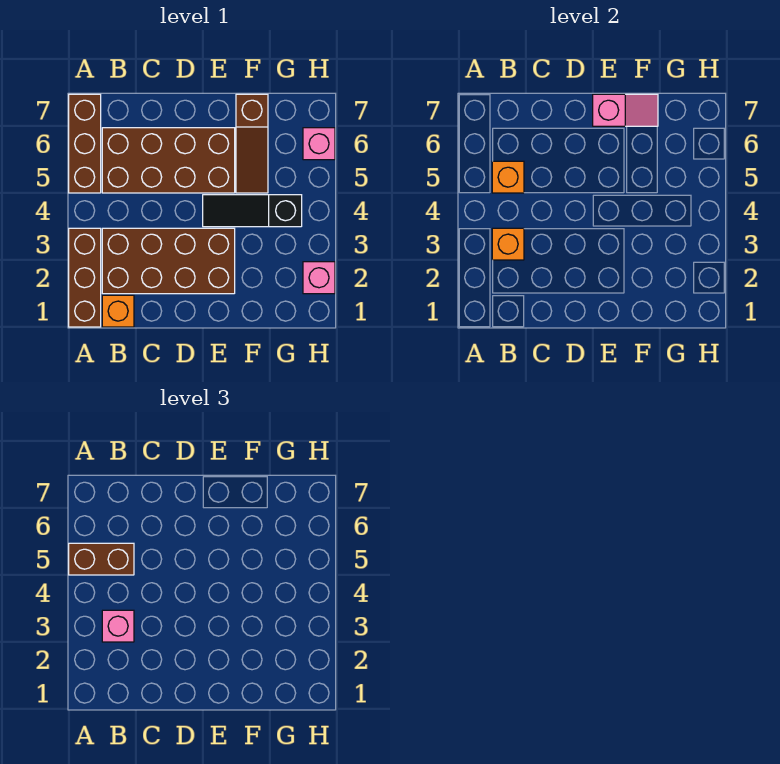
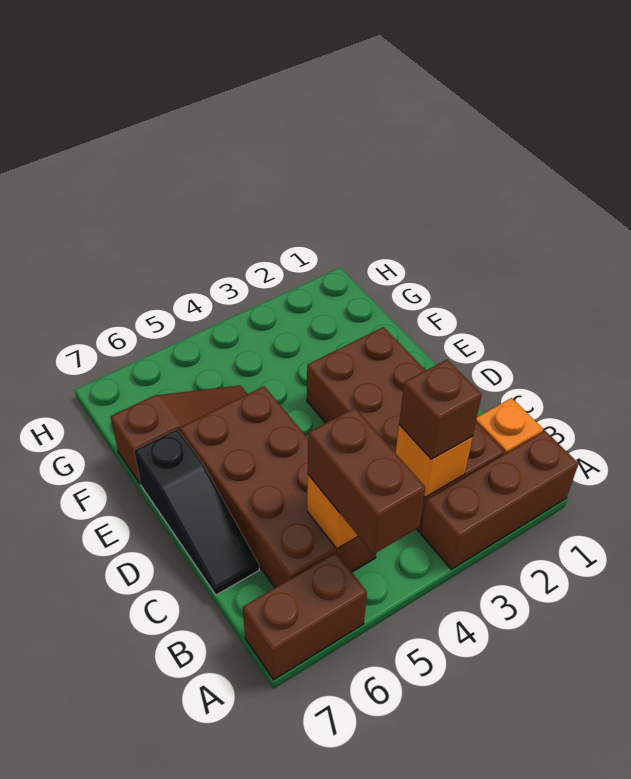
brown brick A5:A7 level 1 -> brown brick A6:A7 level 1
pink brick B3 level 3 -> brown brick B3 level 3
black slope E4:G4 level 1 top G -> black slope C7:E7 level 1 top E
pink slope E7:F7 level 2 top E -> none
pink brick H2 level 1 -> none
pink brick H6 level 1 -> none

